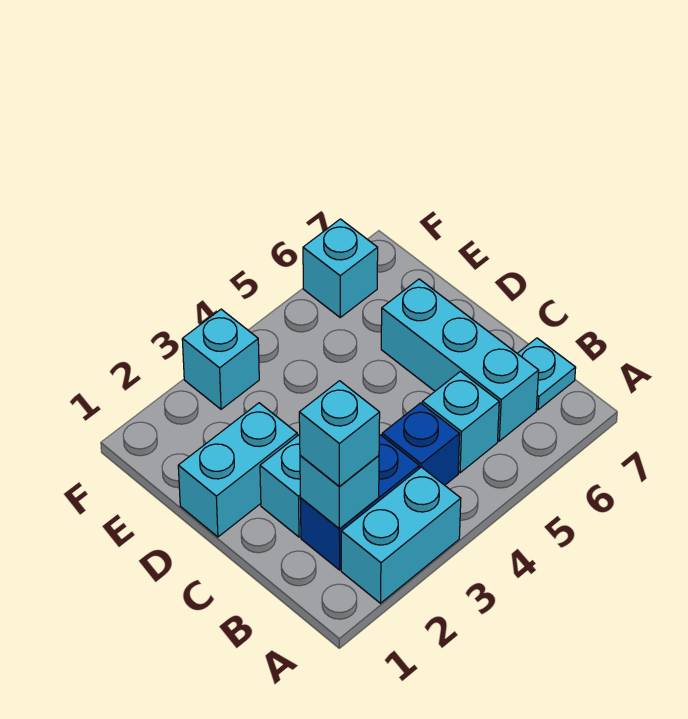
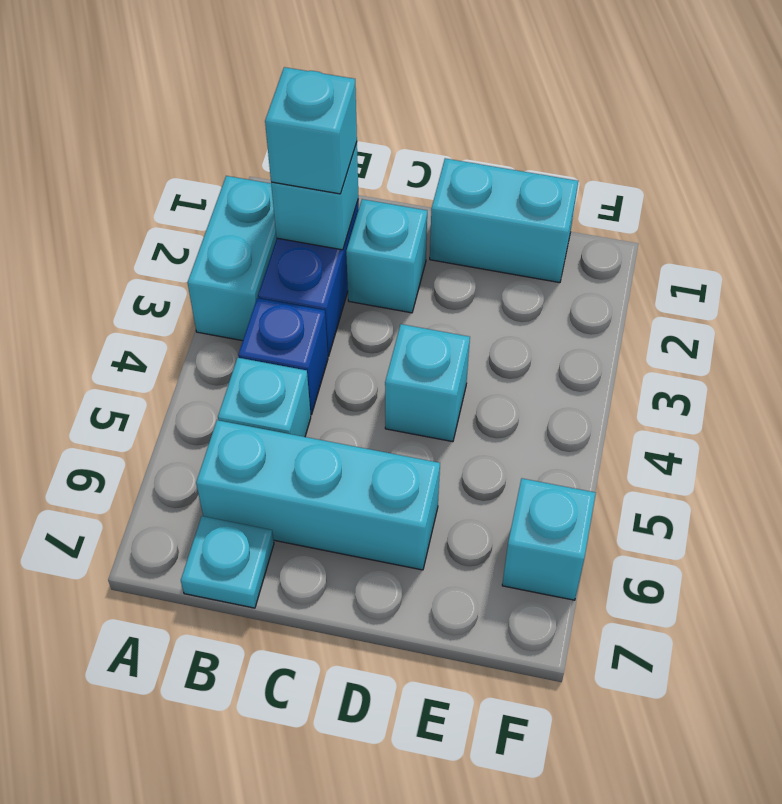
cyan brick D1:D2 level 1 -> cyan brick D1:E1 level 1
cyan brick F3 level 1 -> cyan brick D4 level 1

